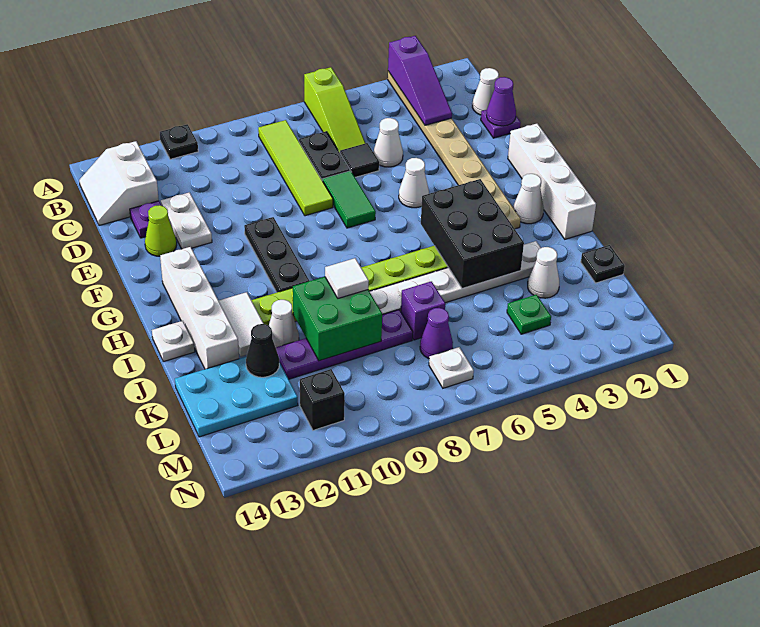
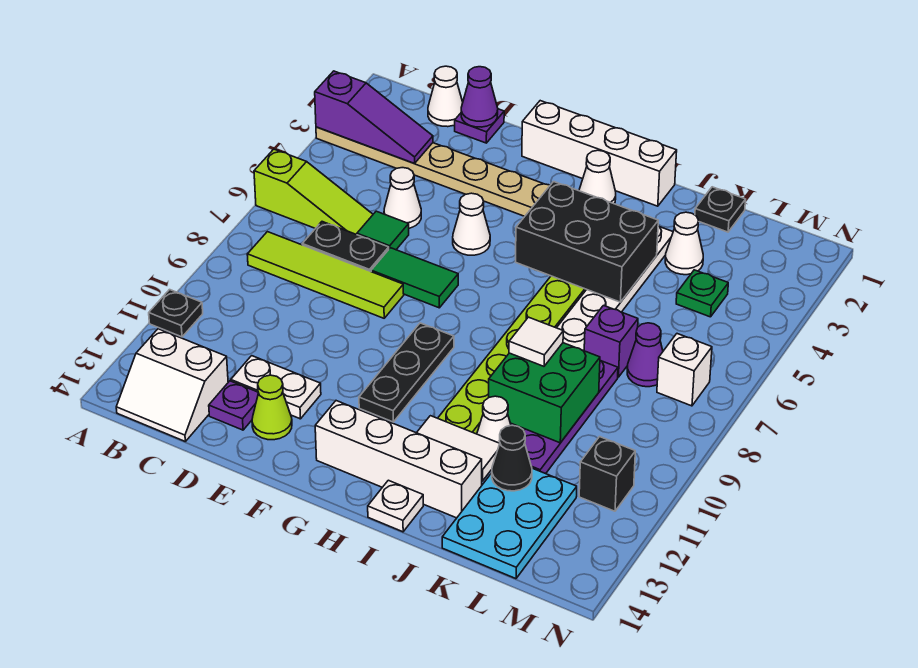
black tile D6 level 1 -> green tile D6 level 1
black plate F10:H10 level 1 -> black plate G9:G11 level 1
white plate M7 level 1 -> white brick M7 level 1

